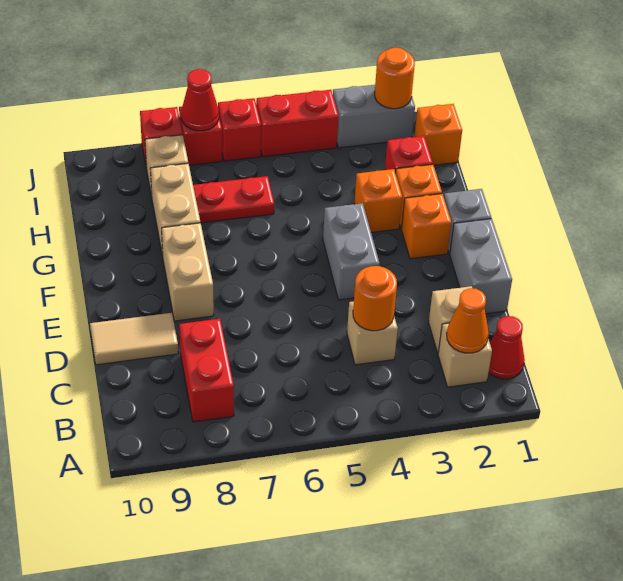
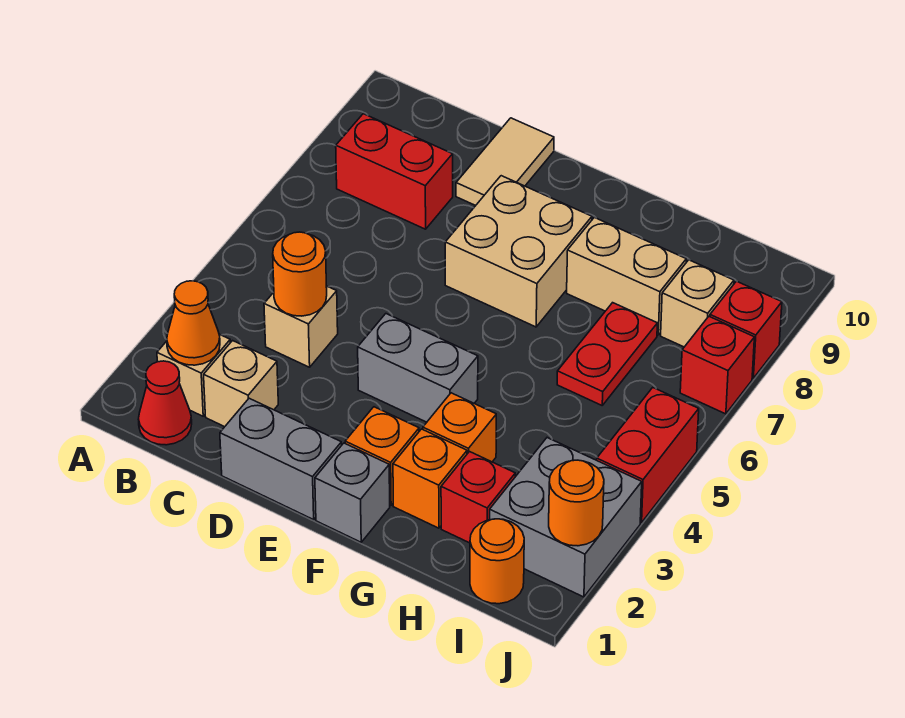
tan brick E8:F8 level 1 -> tan brick E7:F8 level 1
orange brick I1 level 1 -> orange round brick I1 level 1
grey brick J2:J3 level 1 -> grey brick I2:J3 level 1
red brick J6 level 1 -> none
red cone J7 level 2 -> none

